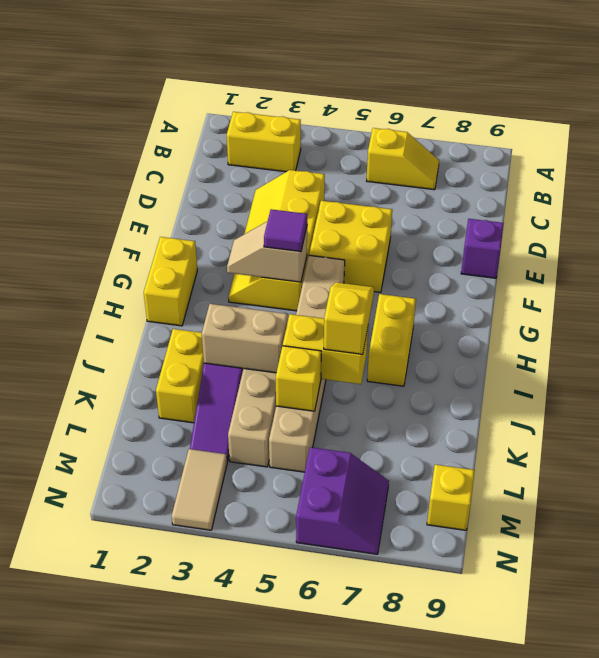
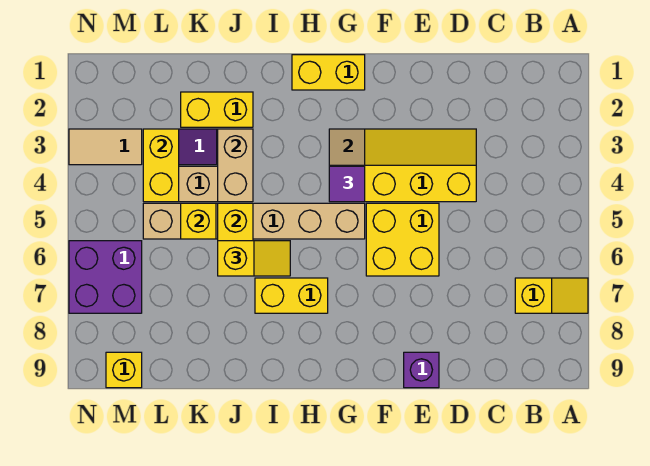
yellow brick B2:B3 level 1 -> yellow brick L3:L4 level 2
yellow slope B6:B7 level 1 top 6 -> yellow slope A7:B7 level 1 top B
purple slope M6:N7 level 1 top 6 -> purple brick M6:N7 level 1

